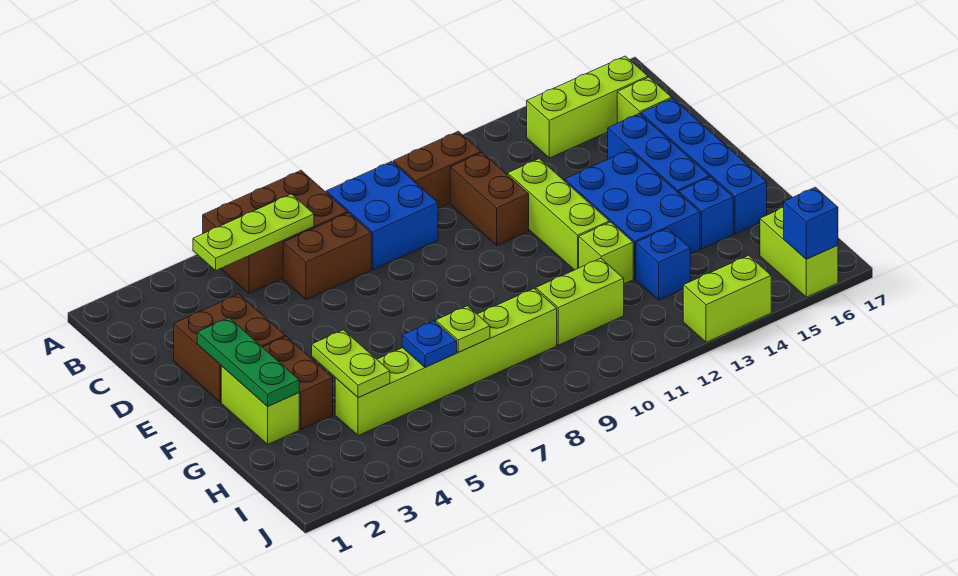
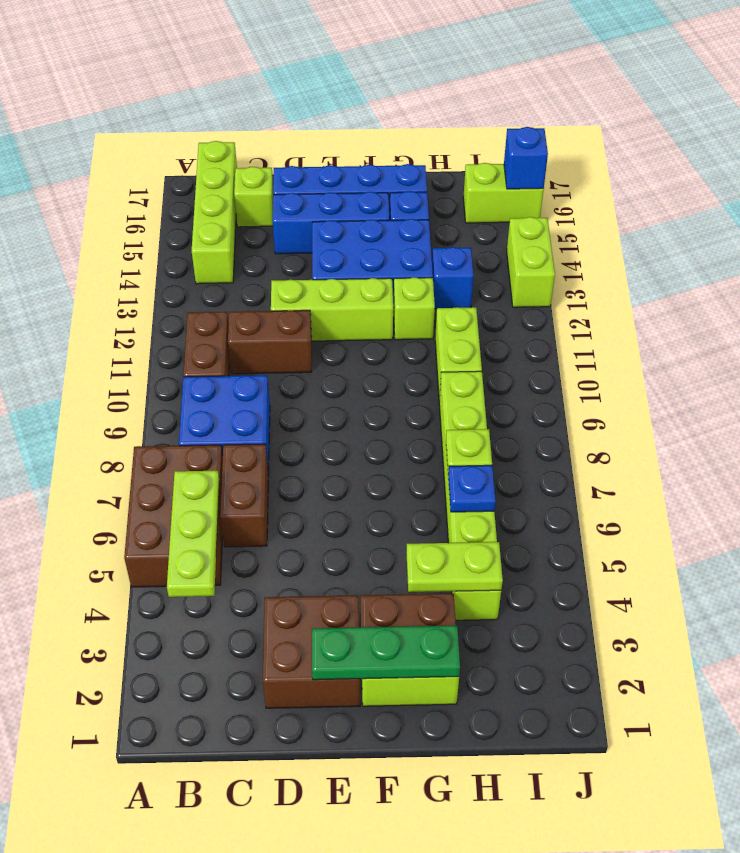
lime brick B14:B16 level 1 -> lime brick B14:B17 level 1

